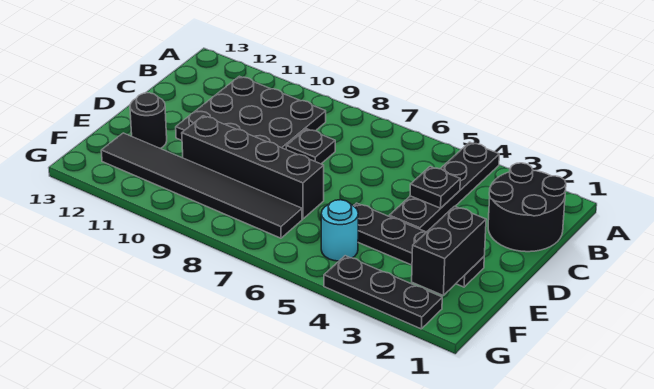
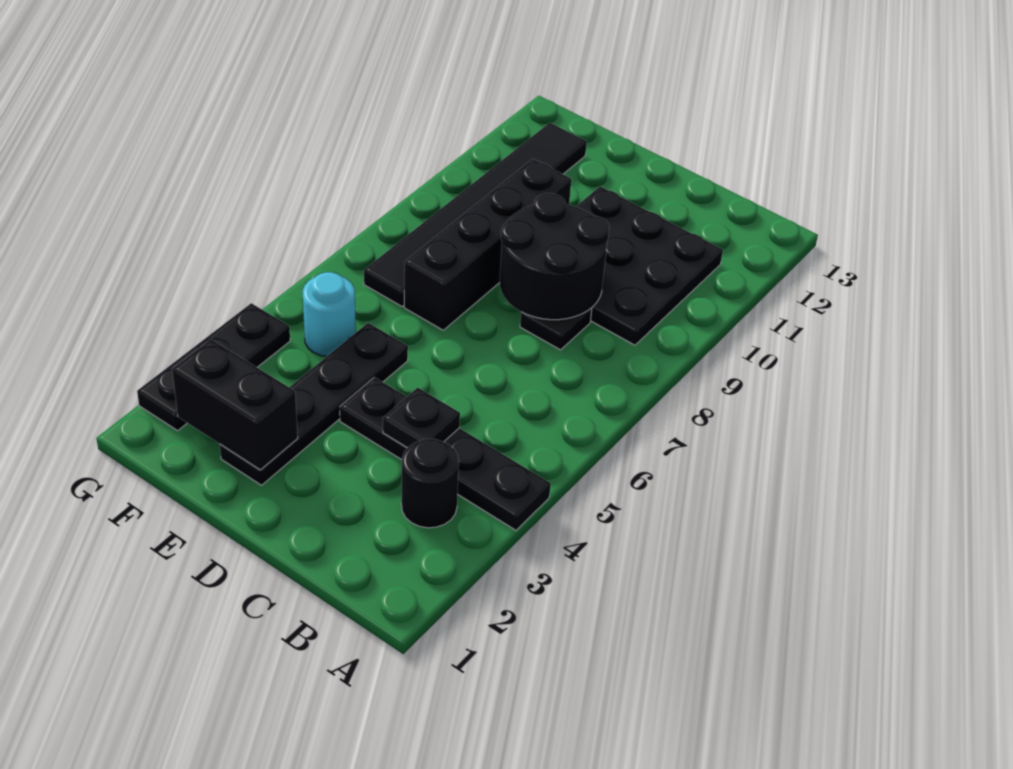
black round brick B1:C2 level 1 -> black round brick C8:D9 level 2
black round brick E12 level 1 -> black round brick B3 level 1

